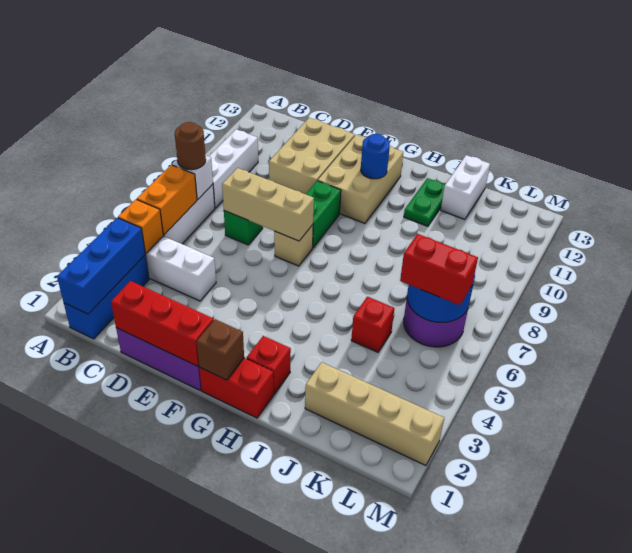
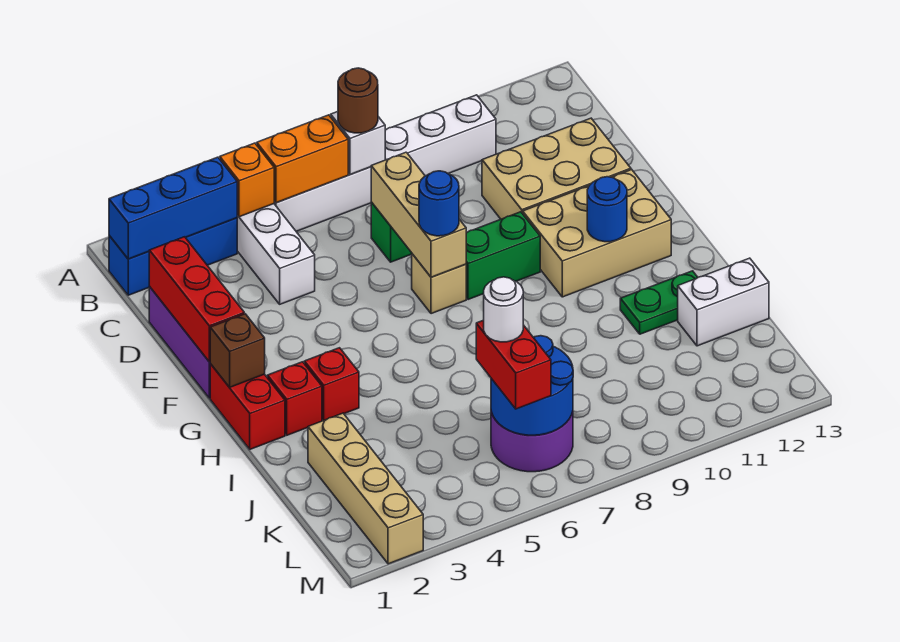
none -> blue round brick F7 level 3
red brick J5 level 1 -> red brick H3 level 1
none -> white round brick K6 level 4

